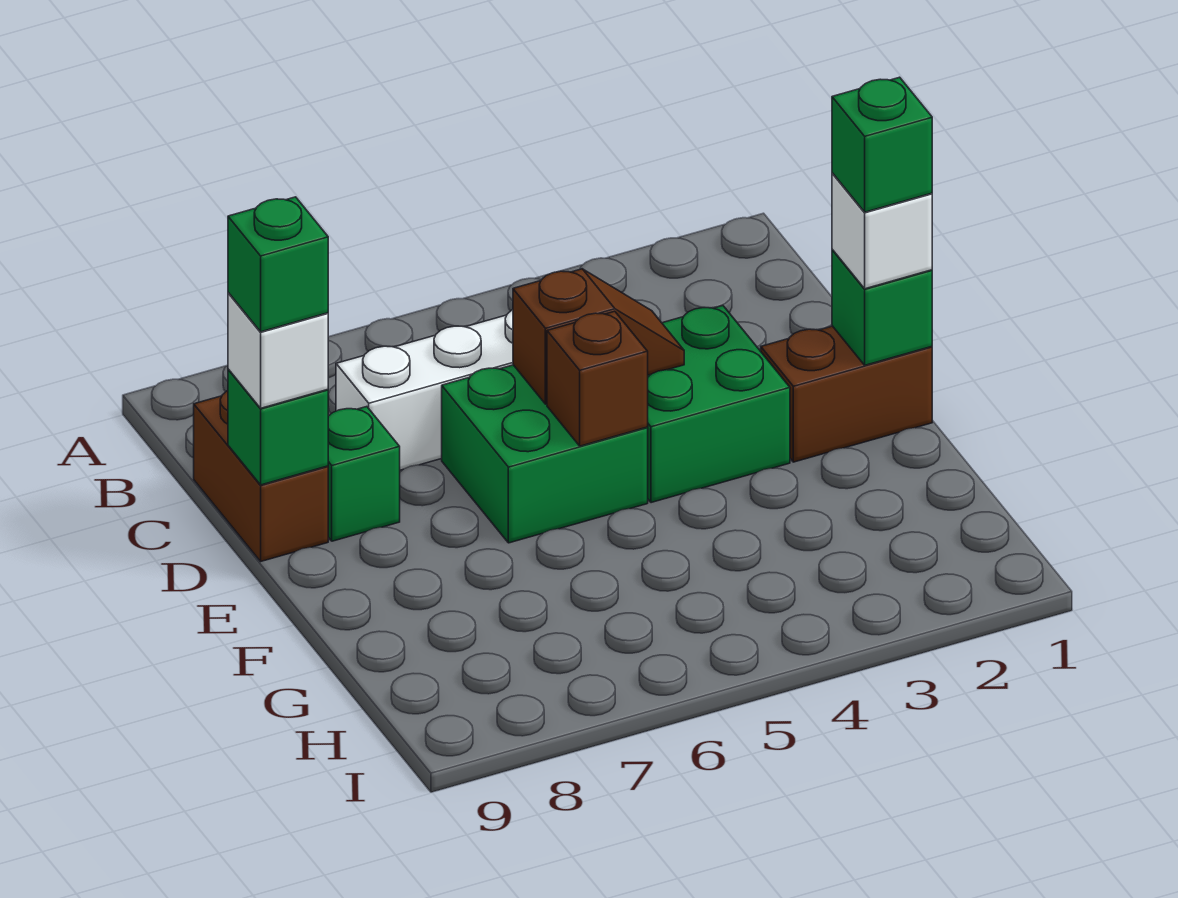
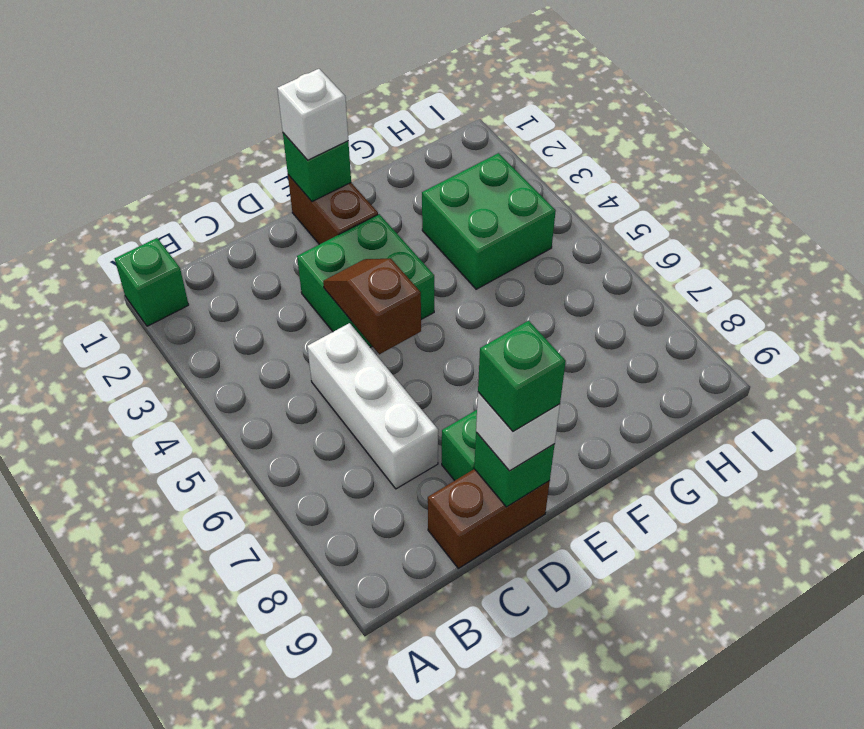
green brick D5:E6 level 1 -> green brick G3:H4 level 1
green brick E1 level 4 -> green brick A1 level 1
brown brick E5 level 2 -> none

